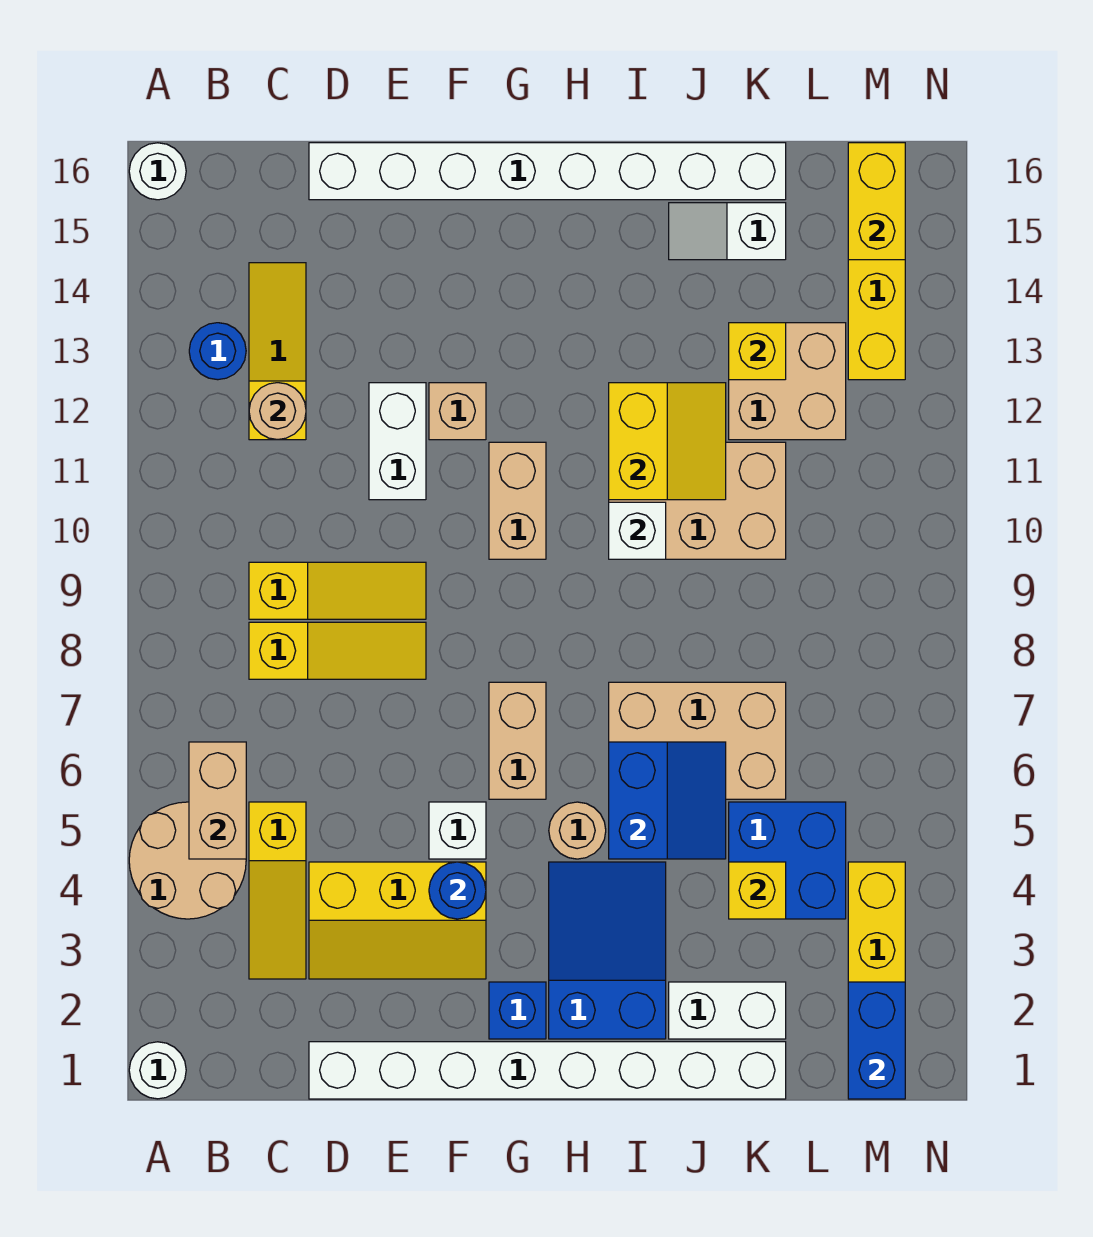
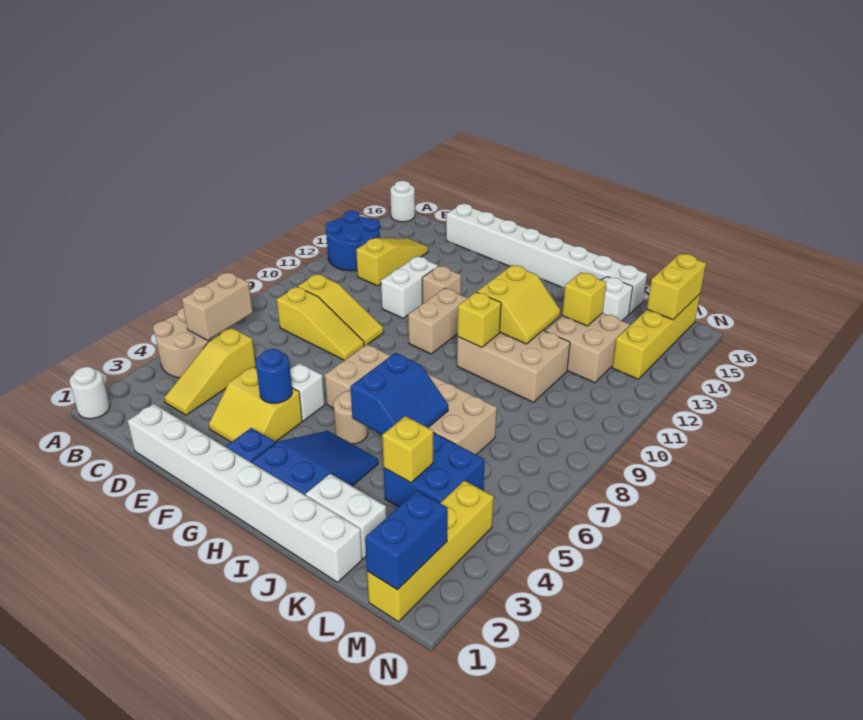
blue round brick B13 level 1 -> blue round brick A12:B13 level 1
tan round brick C12 level 2 -> none
yellow slope D3:F4 level 1 top 4 -> yellow slope E3:F4 level 1 top 4
white brick I10 level 2 -> yellow brick I10 level 2

